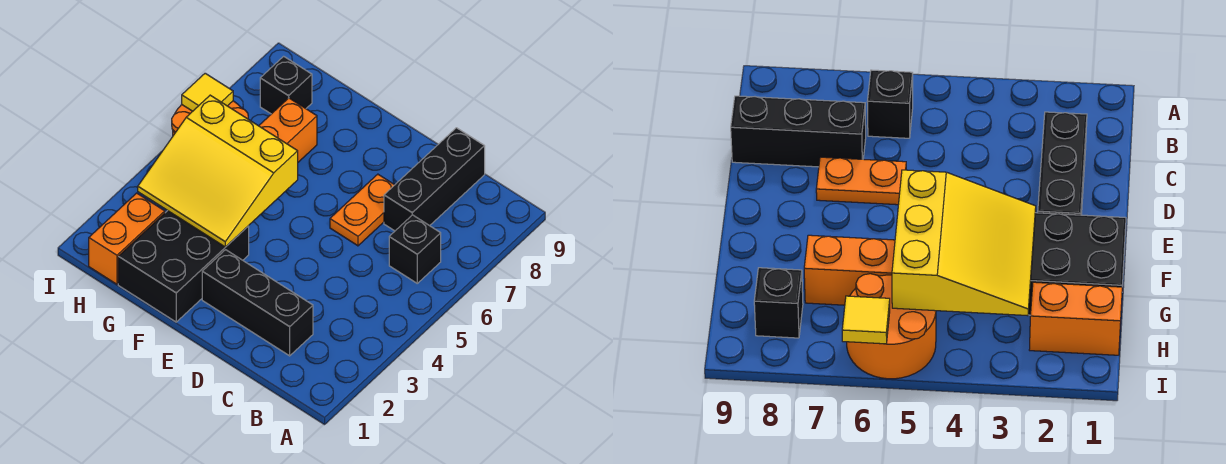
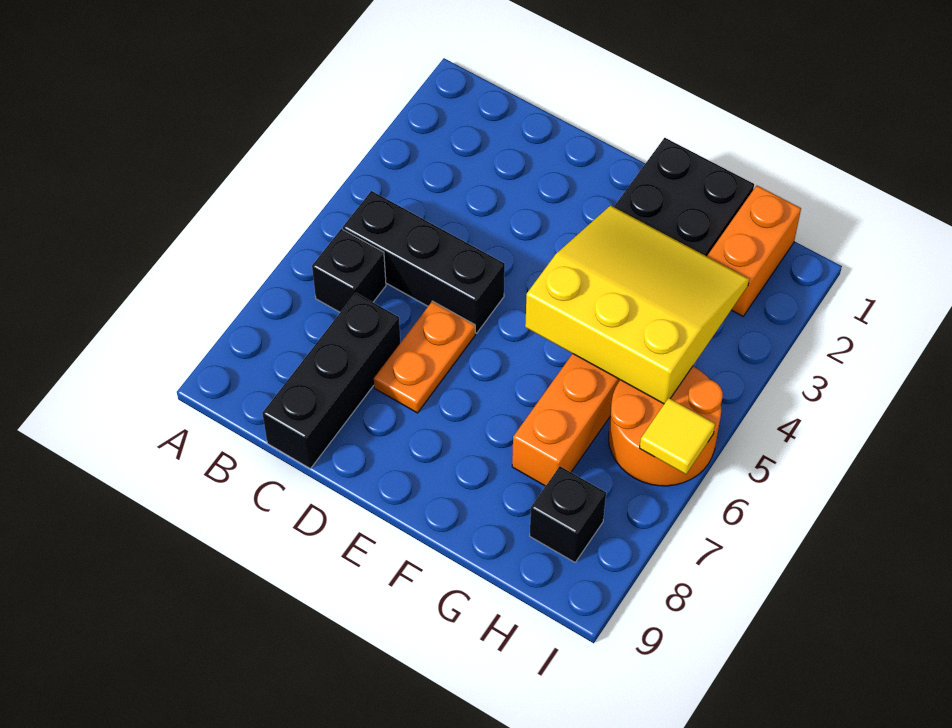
black brick C2:E2 level 1 -> black brick B5:D5 level 1

